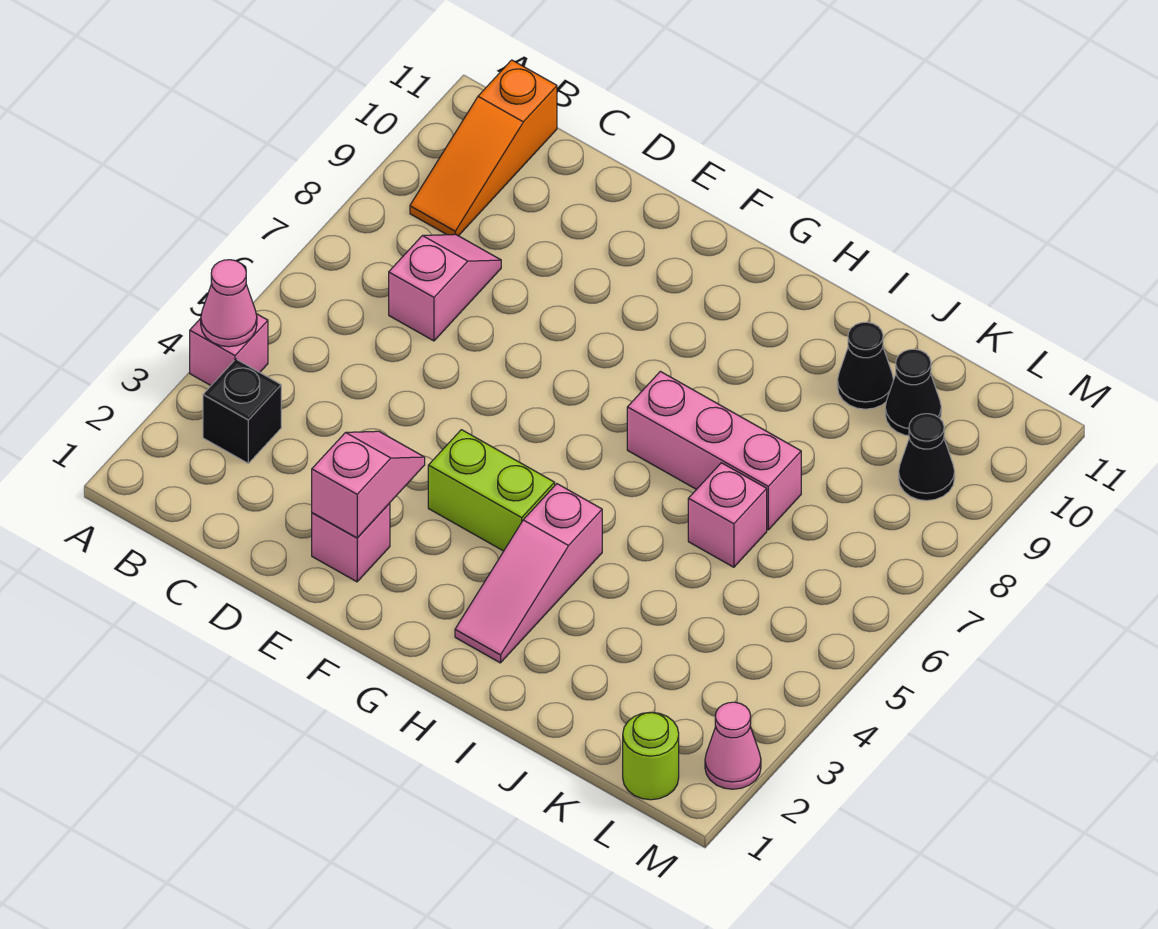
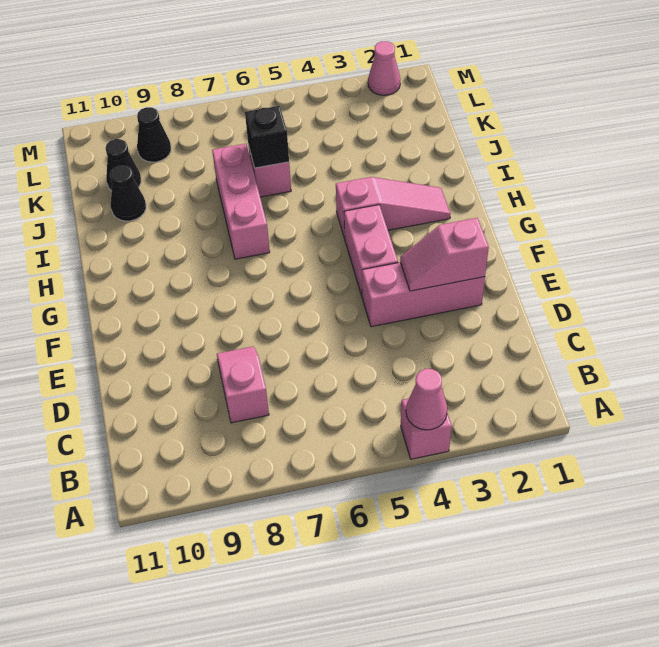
black brick B3 level 1 -> black brick J6 level 2
orange slope B9:B11 level 1 top 11 -> none
pink slope C7:C8 level 1 top 7 -> pink slope C8:D8 level 1 top C
pink brick E2 level 1 -> pink brick E2:E4 level 1
lime brick F4:G4 level 1 -> pink brick F4:G4 level 1
lime round brick L1 level 1 -> none

